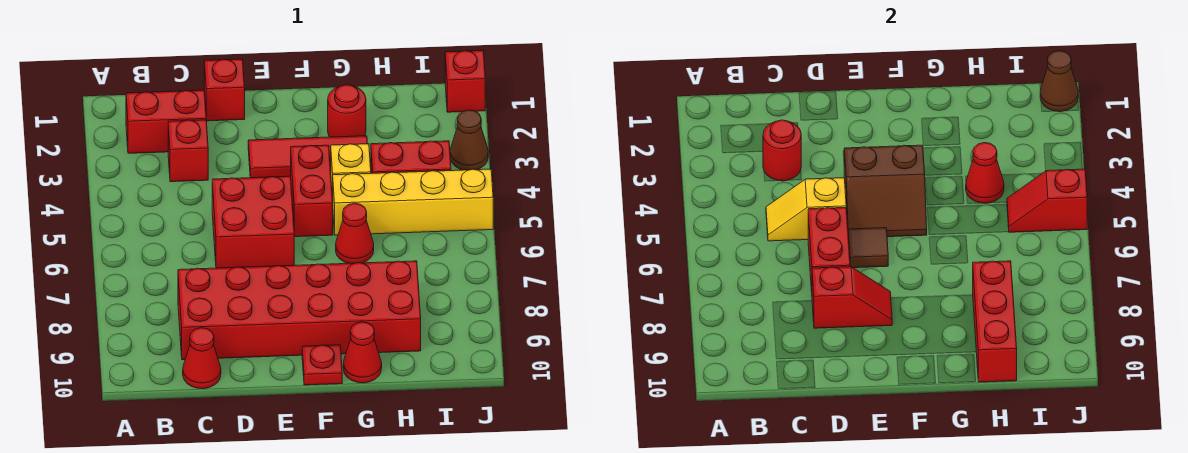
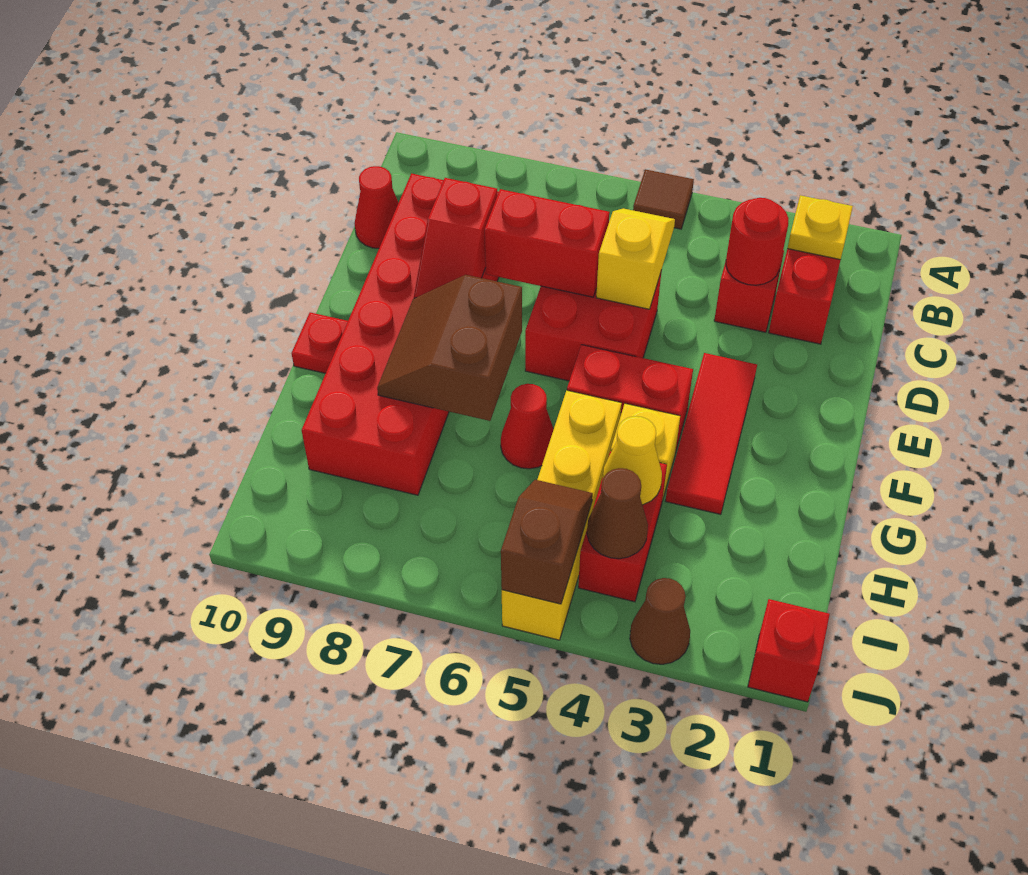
none -> yellow plate B2 level 2
red brick D1 level 1 -> none
brown slope E4:F5 level 2 top 4 -> brown slope F7:G8 level 2 top 7
brown tile E6 level 2 -> brown tile A5 level 1
red round brick G2 level 1 -> none
red cone G10 level 1 -> none
red cone H4 level 2 -> yellow cone H4 level 2
red brick H8:H10 level 2 -> none
red slope I5:J5 level 2 top J -> brown slope I5:J5 level 2 top J
brown cone J1 level 2 -> brown cone I4 level 2

